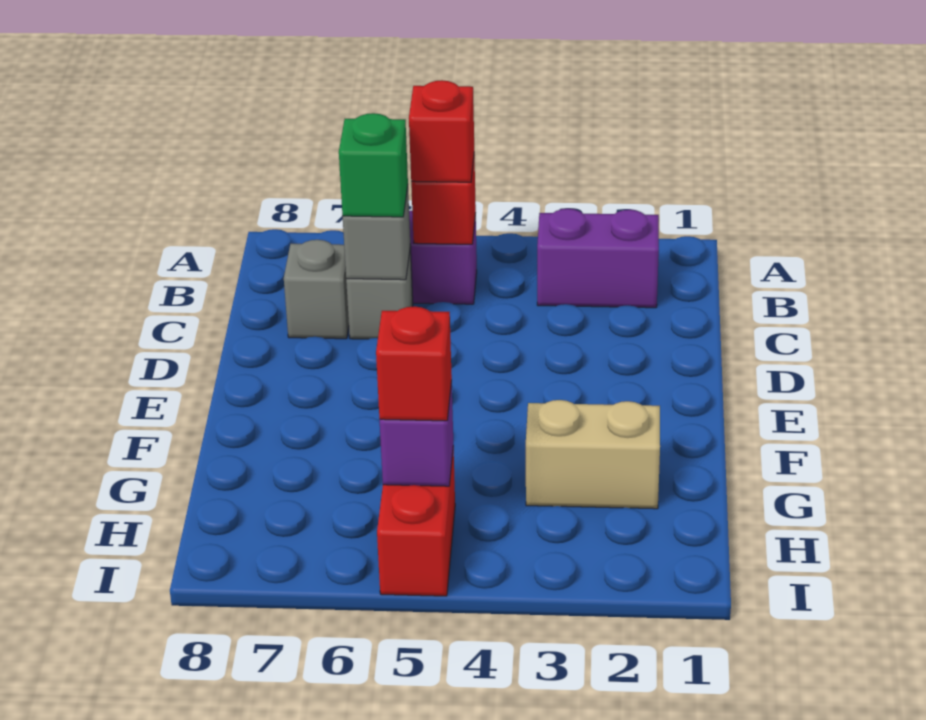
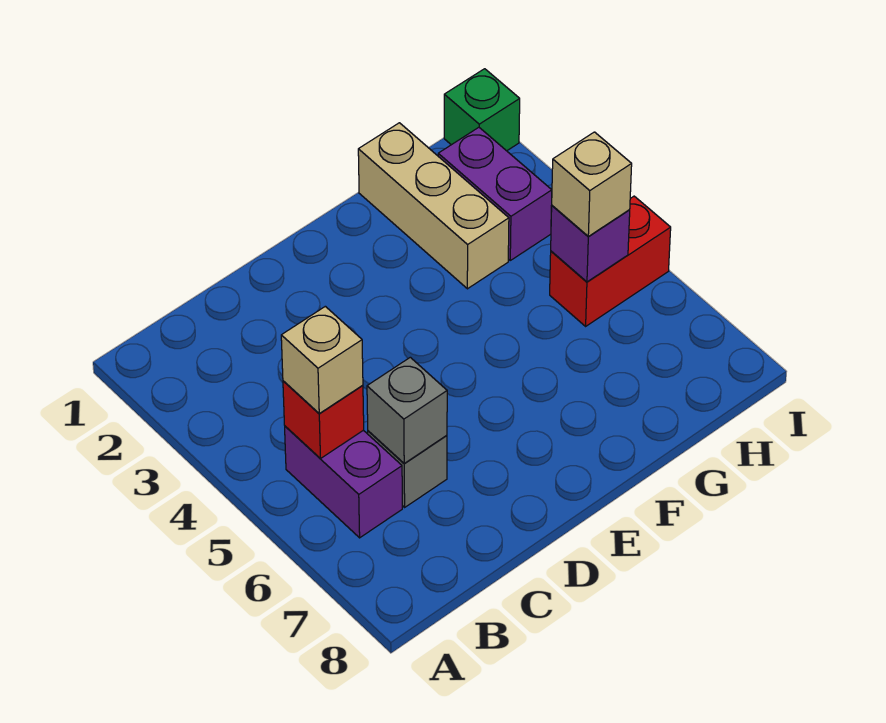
purple brick B2:B3 level 1 -> purple brick H2:H3 level 1
red brick B5 level 3 -> tan brick B5 level 3
green brick C6 level 3 -> green brick I1 level 1
grey brick C7 level 1 -> none
tan brick G2:G3 level 1 -> tan brick G1:G3 level 1
red brick H5 level 3 -> tan brick H5 level 3

